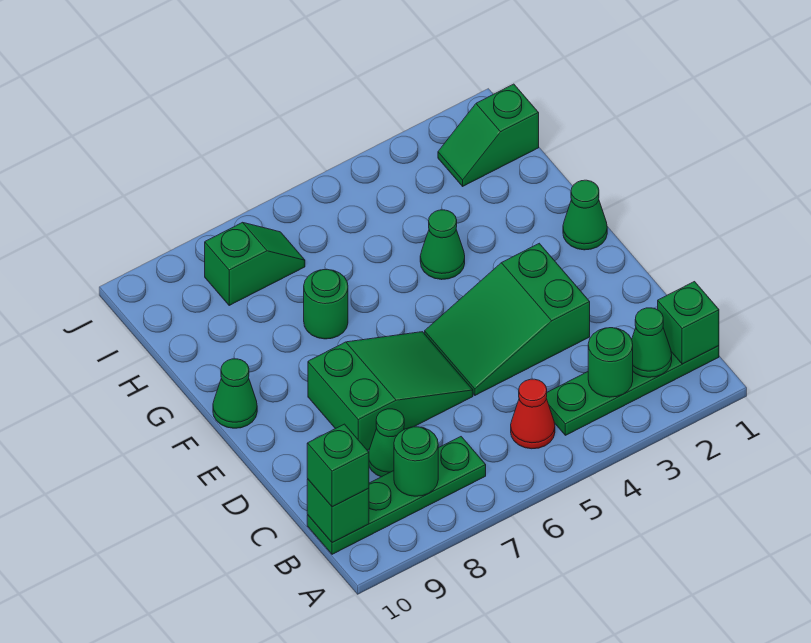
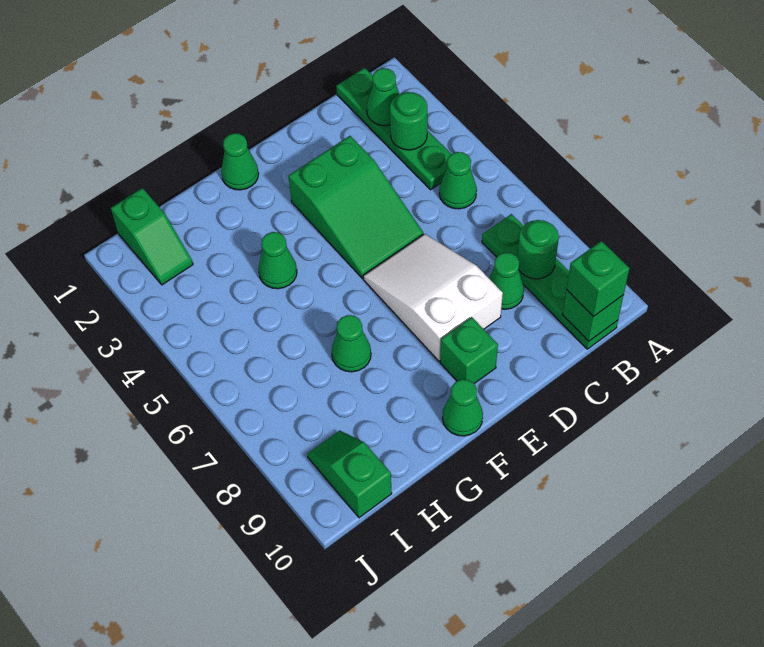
green brick B1 level 2 -> green brick E9 level 1
red cone B5 level 1 -> green cone B5 level 1
green slope D6:E8 level 1 top 8 -> white slope D6:E8 level 1 top 8
green round brick G7 level 1 -> green cone G7 level 1
green slope I7:I8 level 1 top 8 -> green slope I9:I10 level 1 top 10

